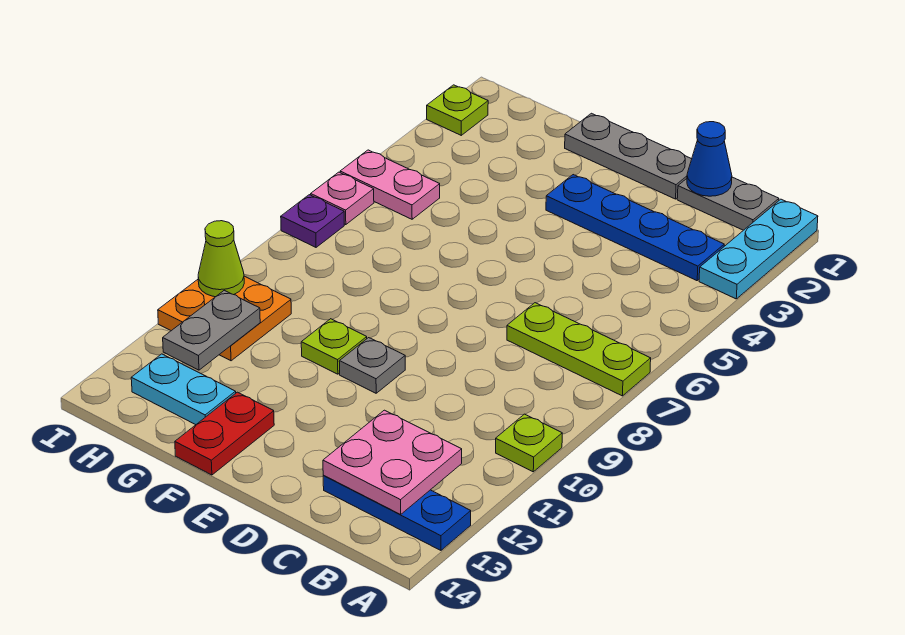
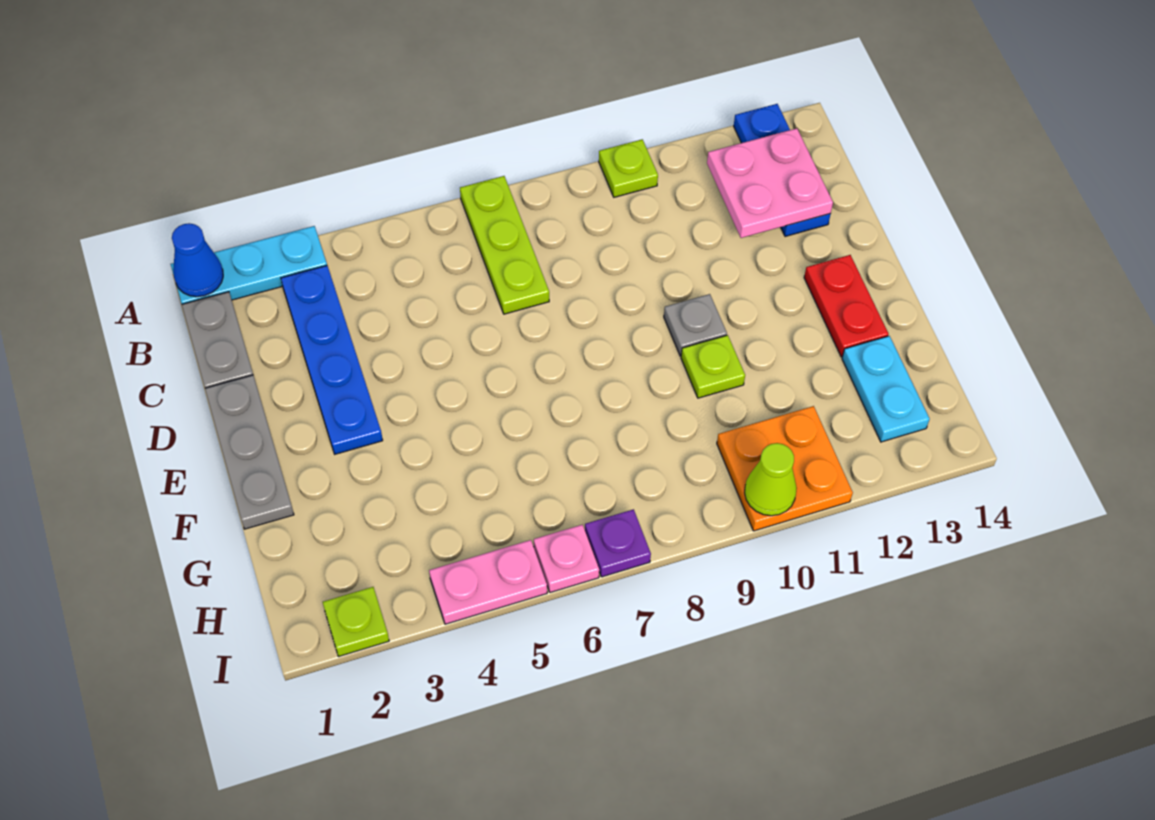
blue cone C1 level 2 -> blue cone A1 level 2
red plate F13:F14 level 1 -> red plate E13:F13 level 1
pink plate H5:I5 level 1 -> pink plate I4:I5 level 1
grey plate H11:H12 level 2 -> none

